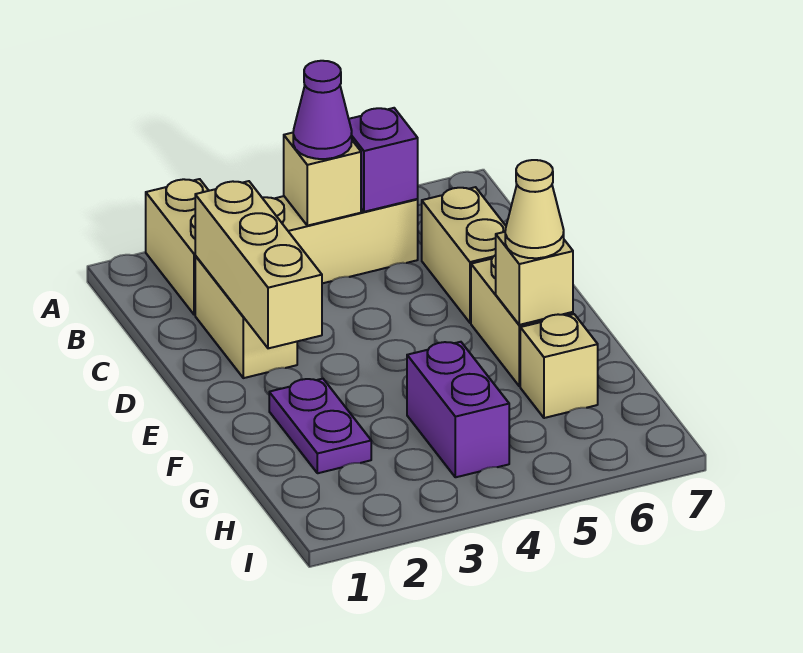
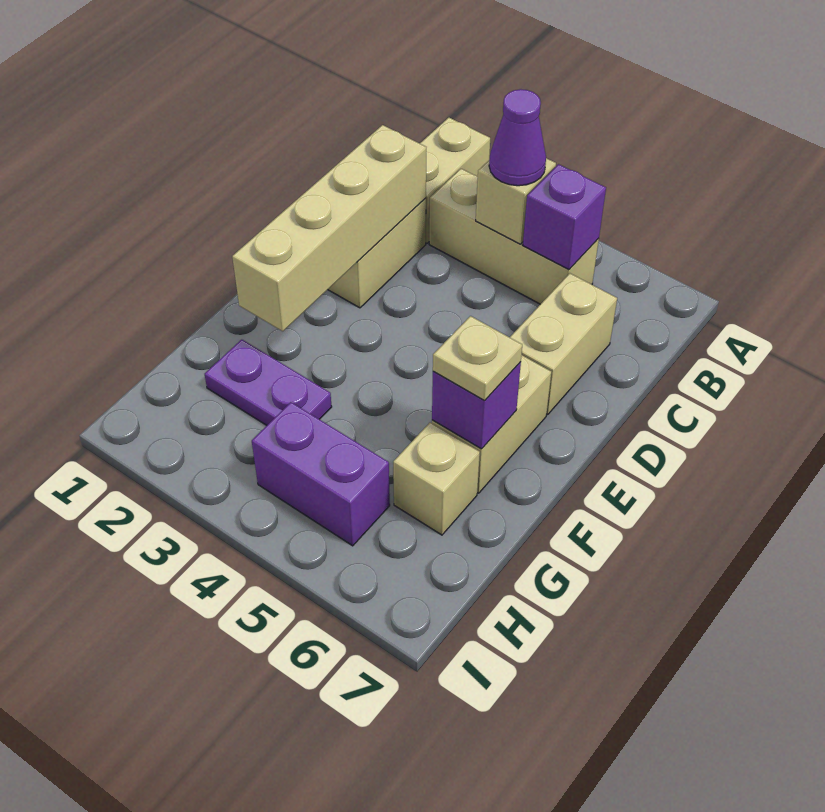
tan brick C2:E2 level 2 -> tan brick C2:F2 level 2
purple plate F2:G2 level 1 -> purple plate G2:G3 level 1
tan brick F6 level 2 -> purple brick F6 level 2
tan cone F6 level 3 -> tan plate F6 level 3
purple brick G4:H4 level 1 -> purple brick H4:H5 level 1

